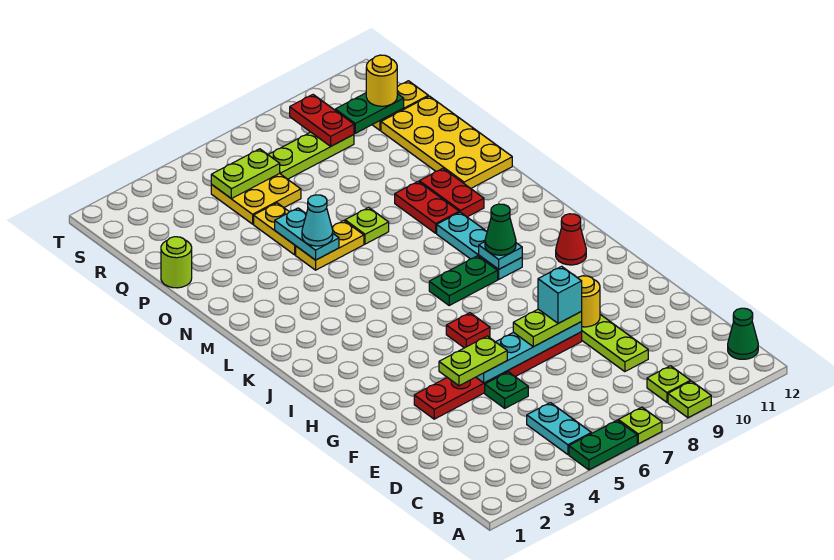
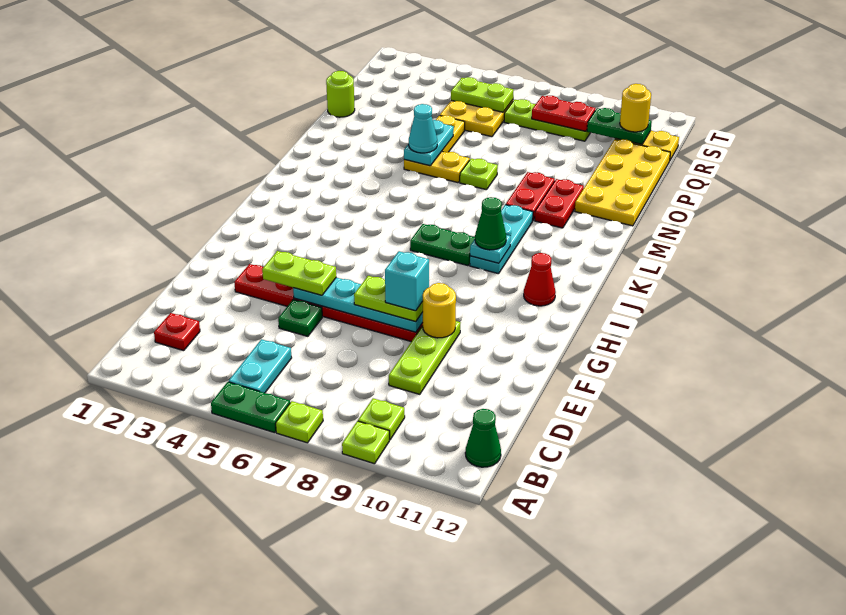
red plate H6 level 1 -> red plate C2 level 1
red plate R9:S9 level 2 -> red plate R8:R9 level 2

